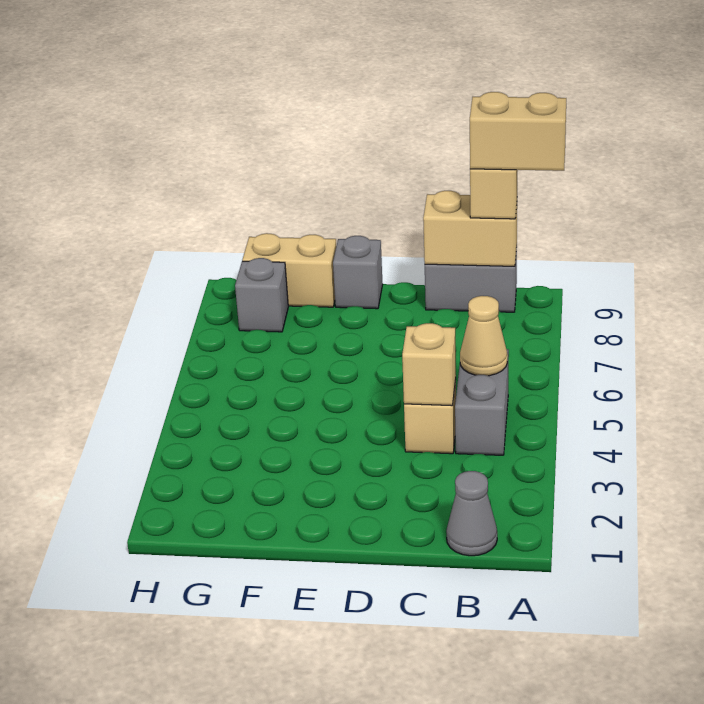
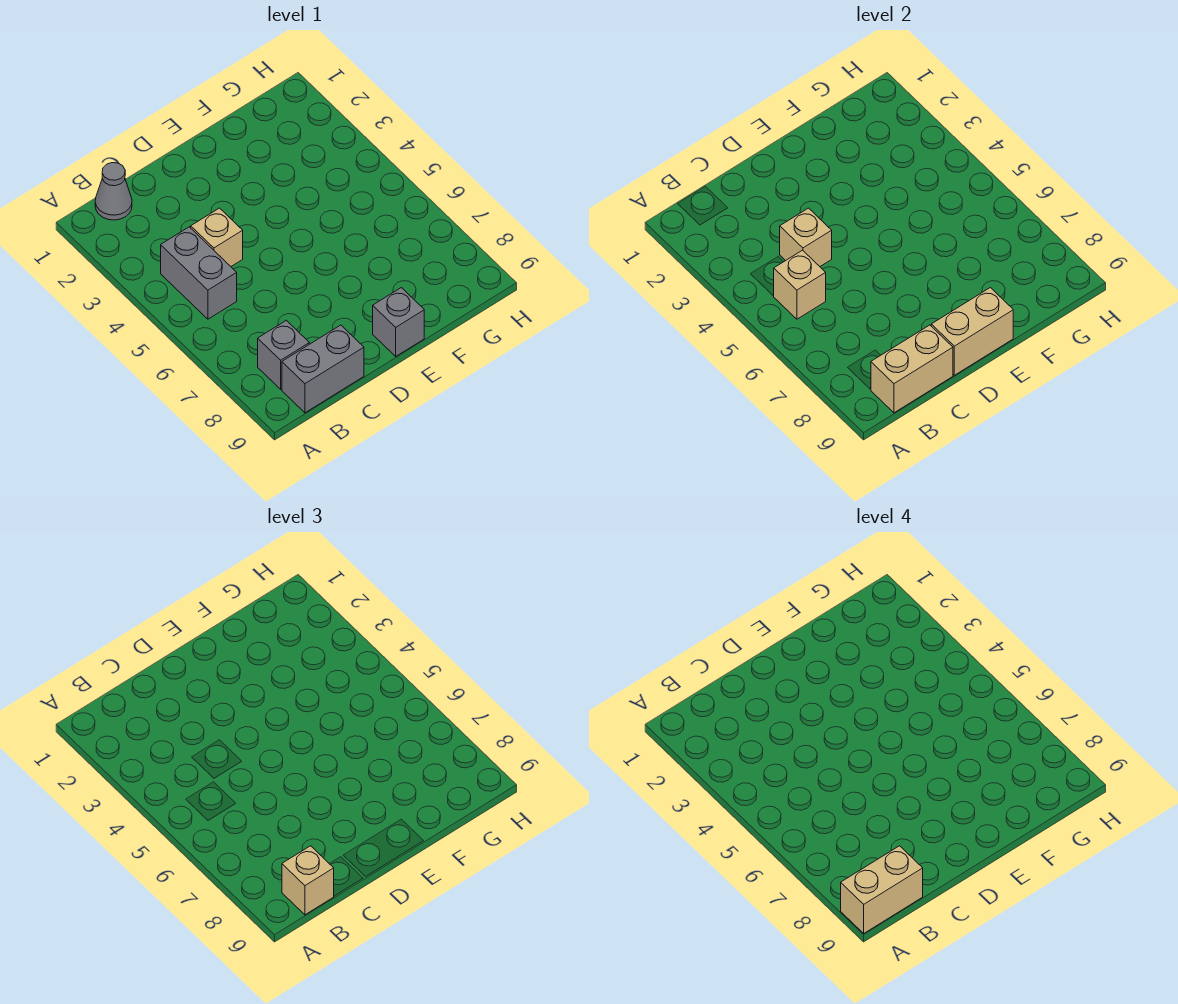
tan cone B5 level 2 -> tan brick B5 level 2
tan brick F9:G9 level 1 -> tan brick D9:E9 level 2
grey brick G8 level 1 -> grey brick B8 level 1

